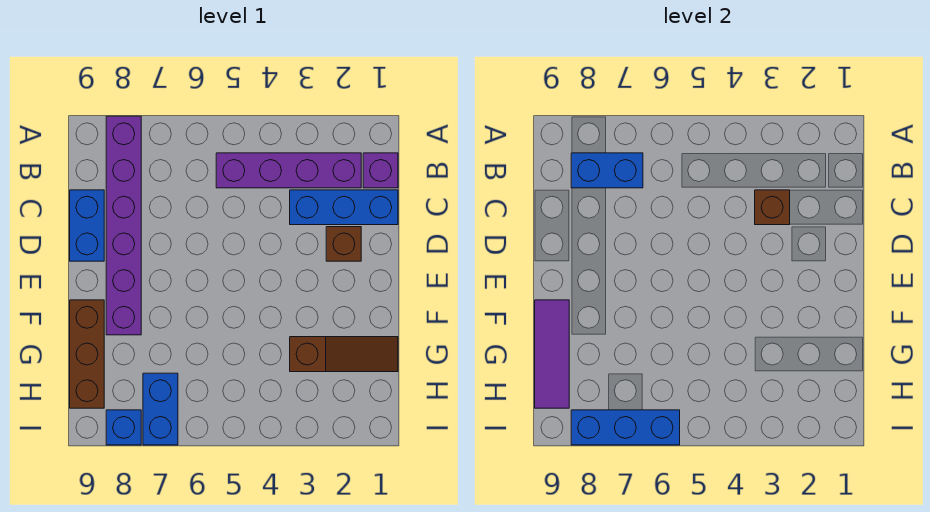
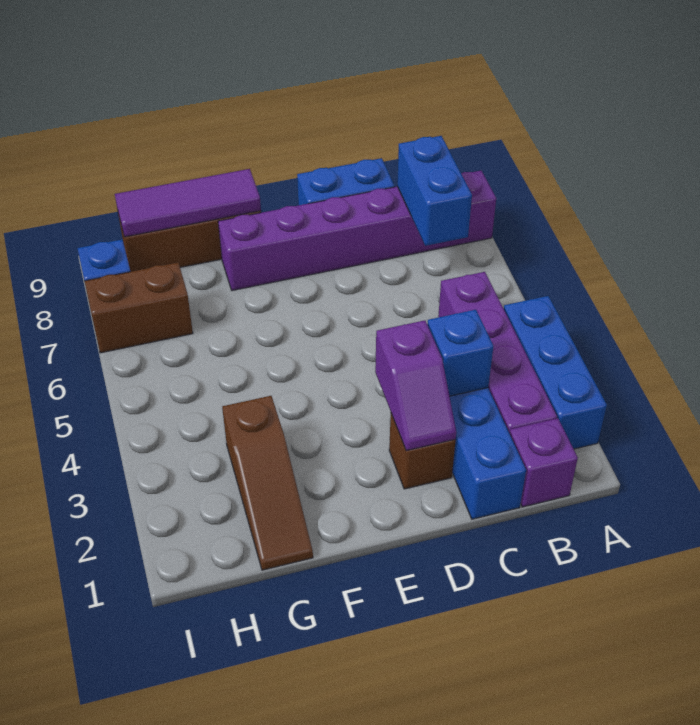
brown brick C3 level 2 -> blue brick C3 level 2
none -> purple slope D2:D3 level 2 top 3
blue brick H7:I7 level 1 -> brown brick H7:I7 level 1
blue brick I6:I8 level 2 -> blue brick A2:A4 level 1

